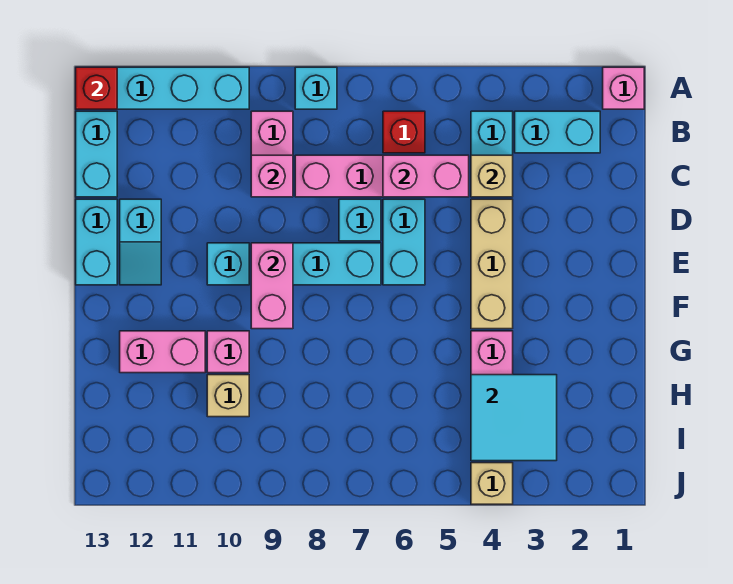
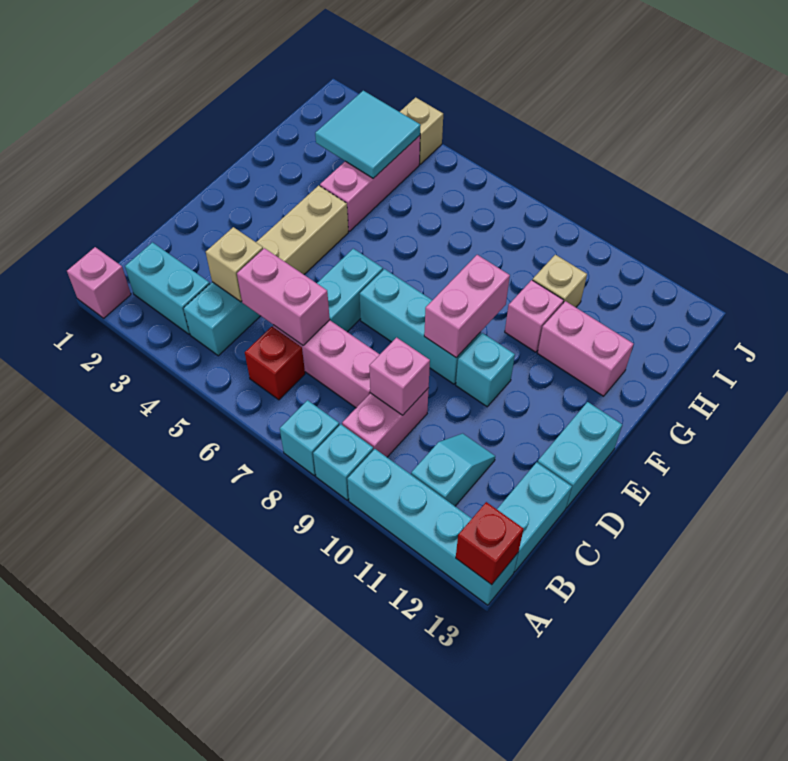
cyan brick D7 level 1 -> cyan brick A9 level 1
cyan slope D12:E12 level 1 top D -> cyan slope B11:C11 level 1 top B

